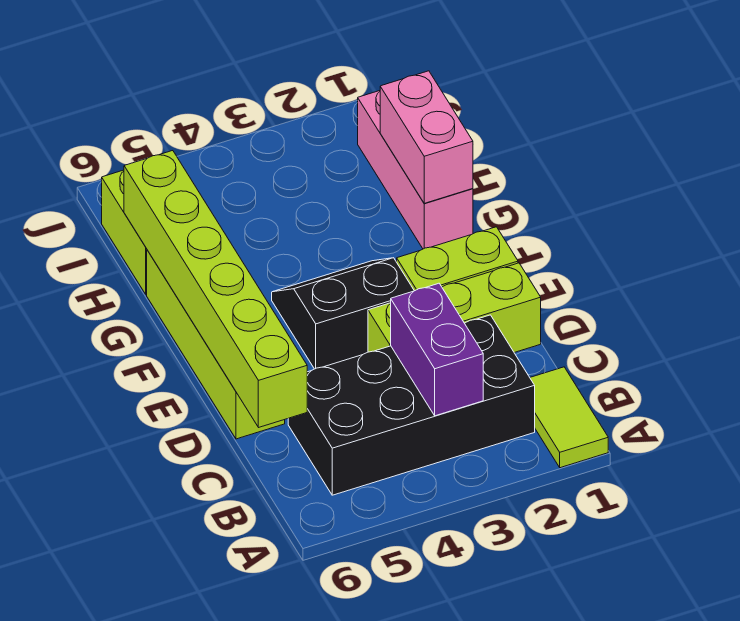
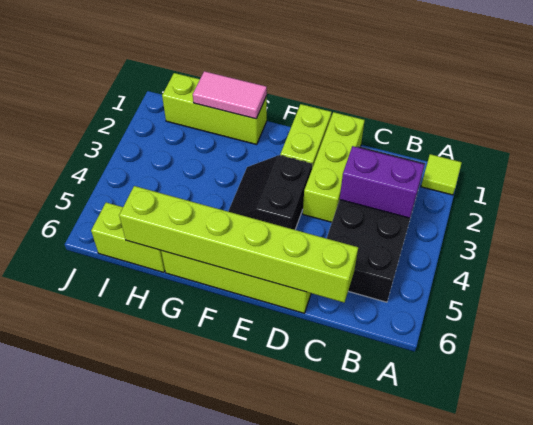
lime tile A1:B1 level 1 -> lime tile A1 level 1
pink brick G1:I1 level 1 -> lime brick G1:I1 level 1
pink brick G1:H1 level 2 -> pink tile G1:H1 level 2

